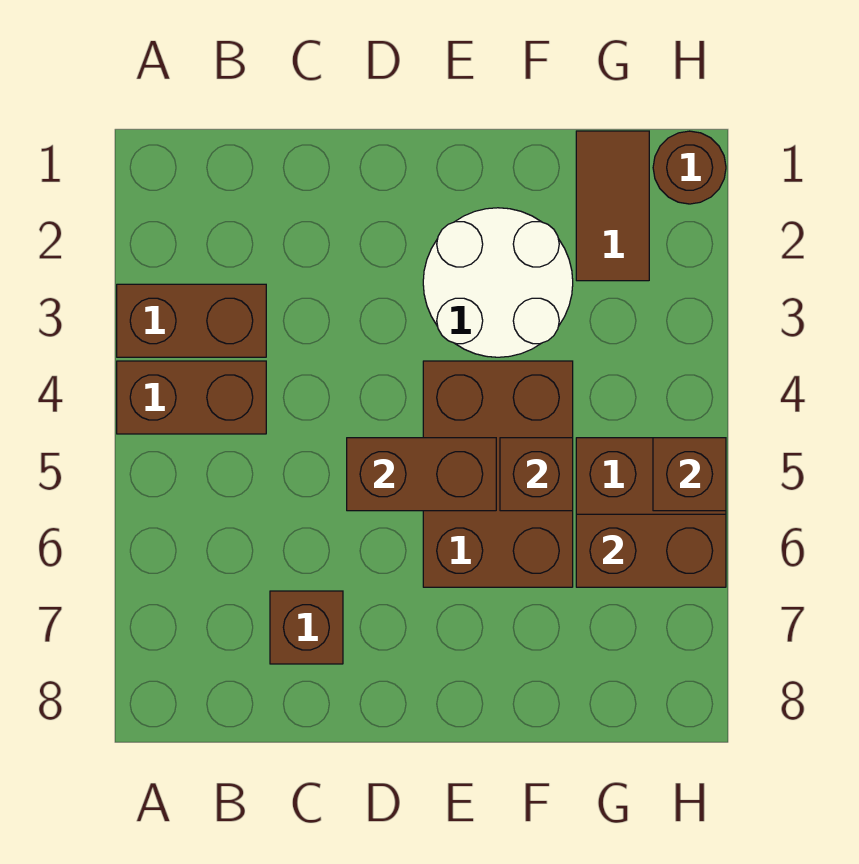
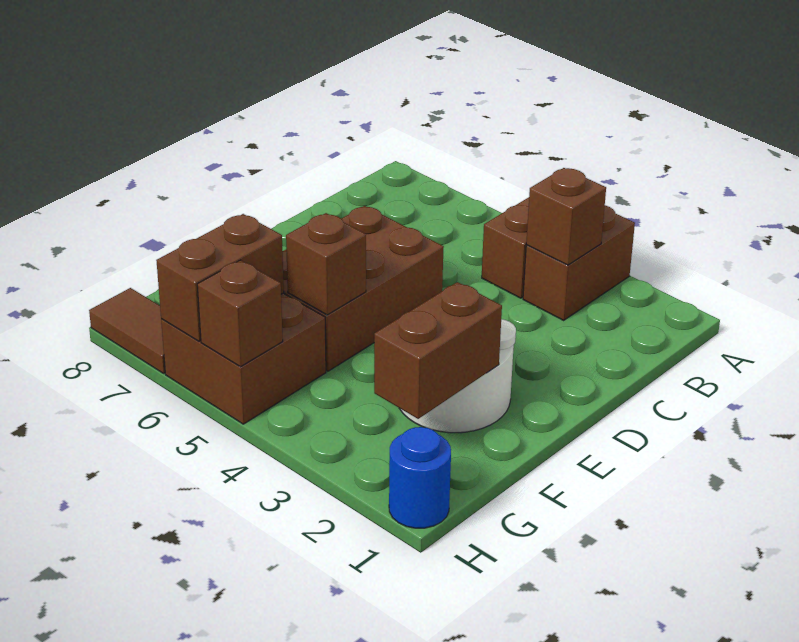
brown brick C7 level 1 -> brown brick B3 level 2
brown brick D5:E5 level 2 -> brown brick F2:G2 level 2
brown brick E4:F6 level 1 -> brown brick D5:F6 level 1
brown tile G1:G2 level 1 -> brown tile H7:H8 level 1
brown round brick H1 level 1 -> blue round brick H1 level 1

